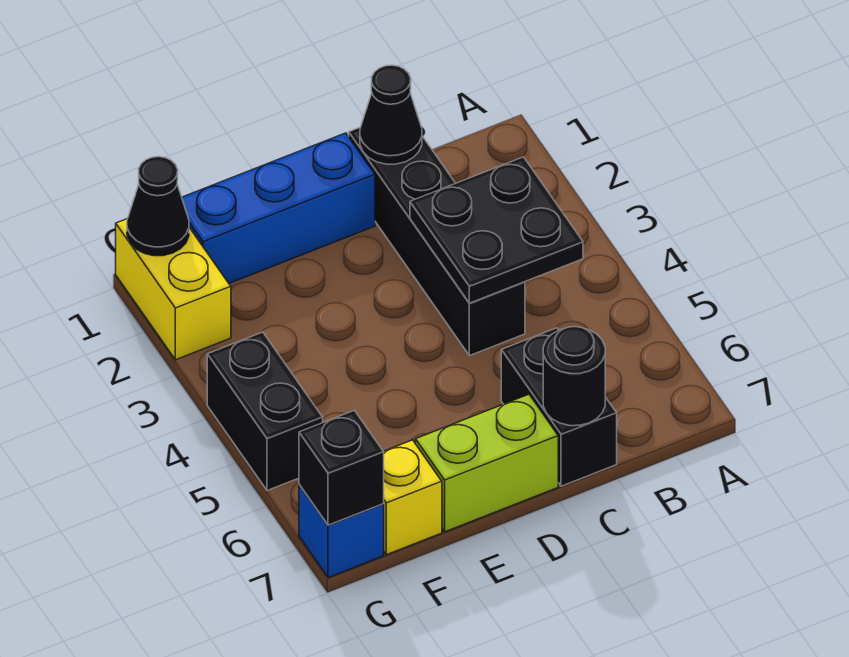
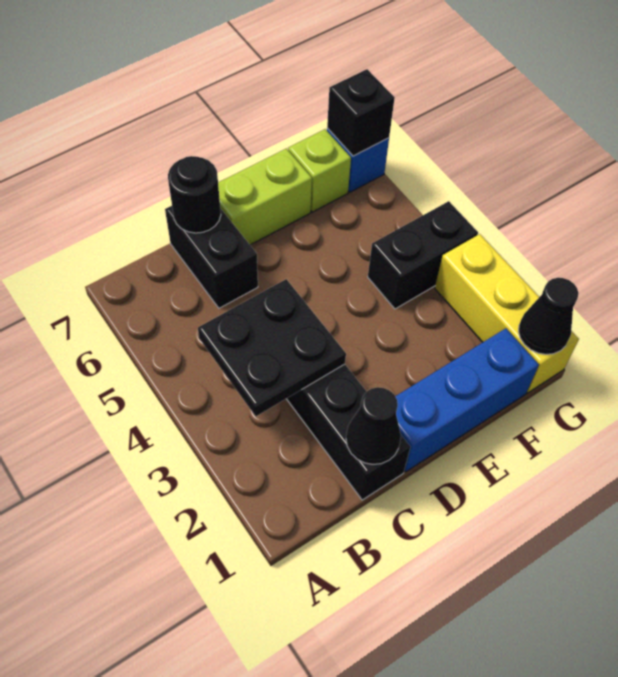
yellow brick F7 level 1 -> lime brick F7 level 1
yellow brick G1:G2 level 1 -> yellow brick G1:G3 level 1
black brick G4:G5 level 1 -> black brick F4:G4 level 1

